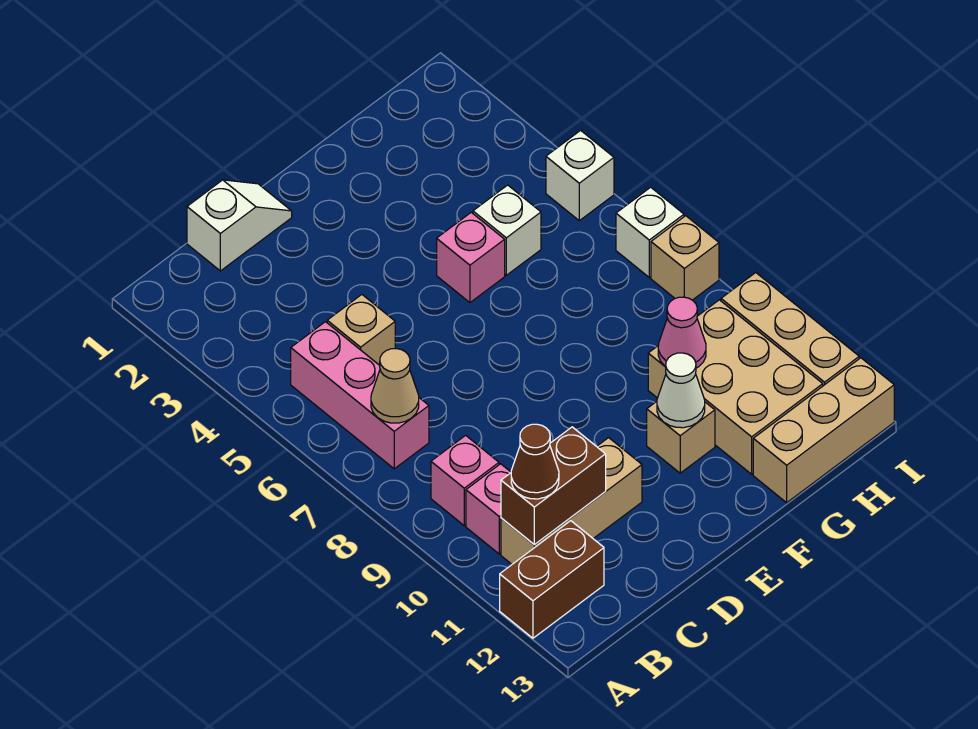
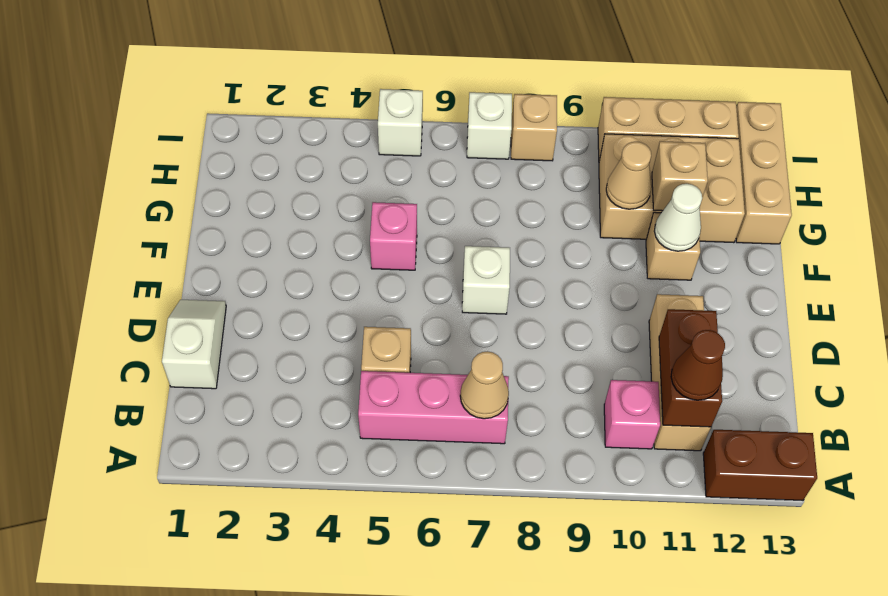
brown brick A12:B12 level 1 -> brown brick A12:A13 level 1
pink brick B9 level 1 -> none
white brick G5 level 1 -> white brick E7 level 1
pink cone G10 level 2 -> tan cone G10 level 2
none -> tan brick G11 level 2

